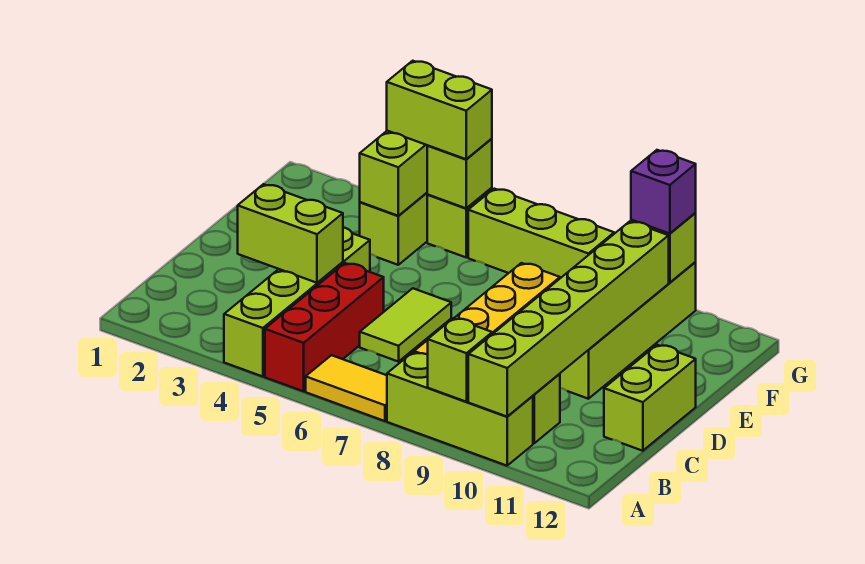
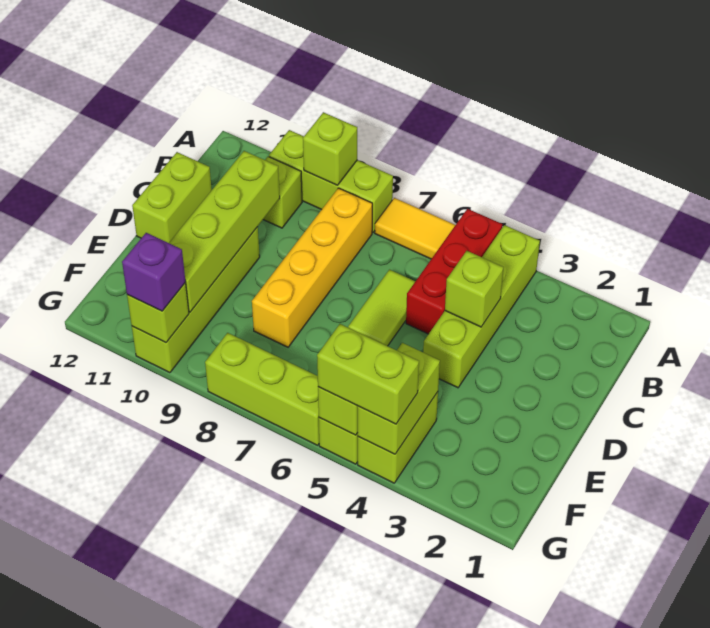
lime brick A10:F10 level 2 -> lime brick C10:F10 level 2
lime brick C3:C4 level 2 -> lime brick C4 level 2

